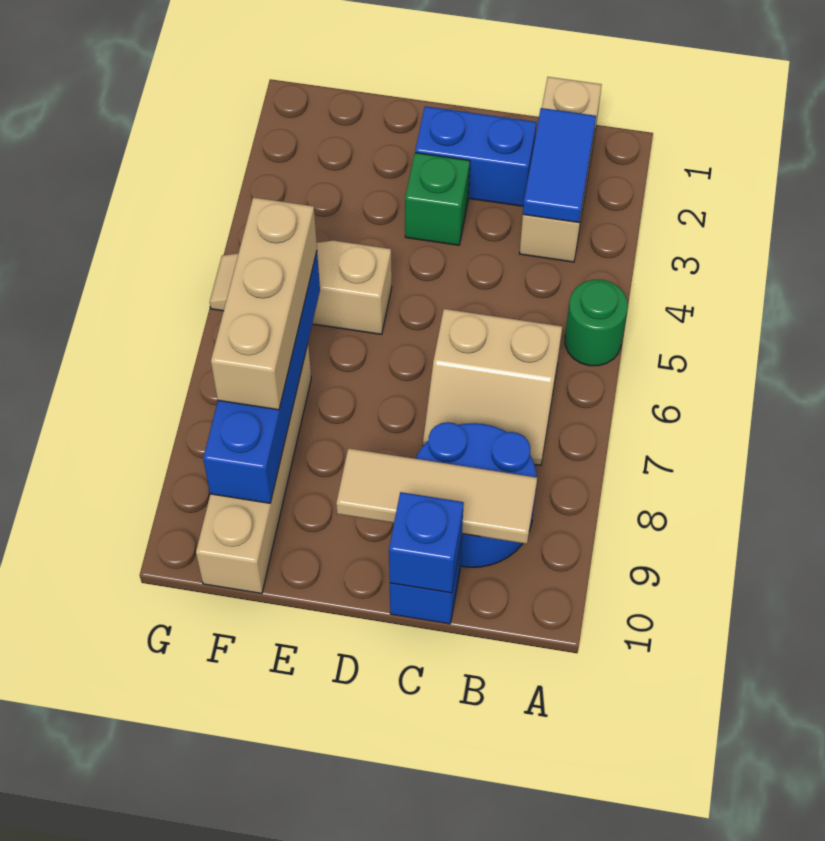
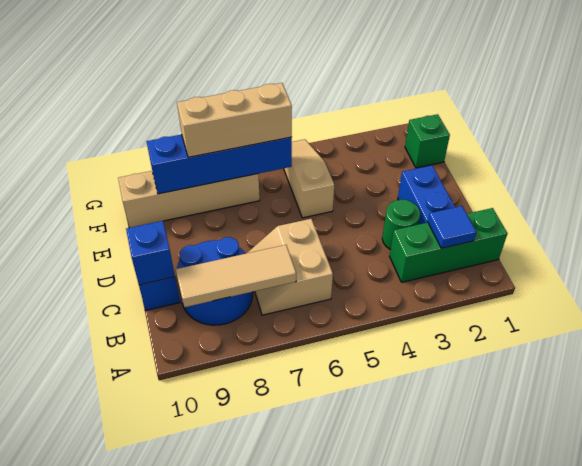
green round brick A5 level 1 -> green round brick C3 level 1
tan brick B1:B3 level 1 -> green brick B1:B3 level 1
blue tile B2:B3 level 2 -> blue tile B2 level 2
tan tile B9:D9 level 2 -> tan tile B7:B9 level 2
green brick D3 level 1 -> green brick F1 level 1

